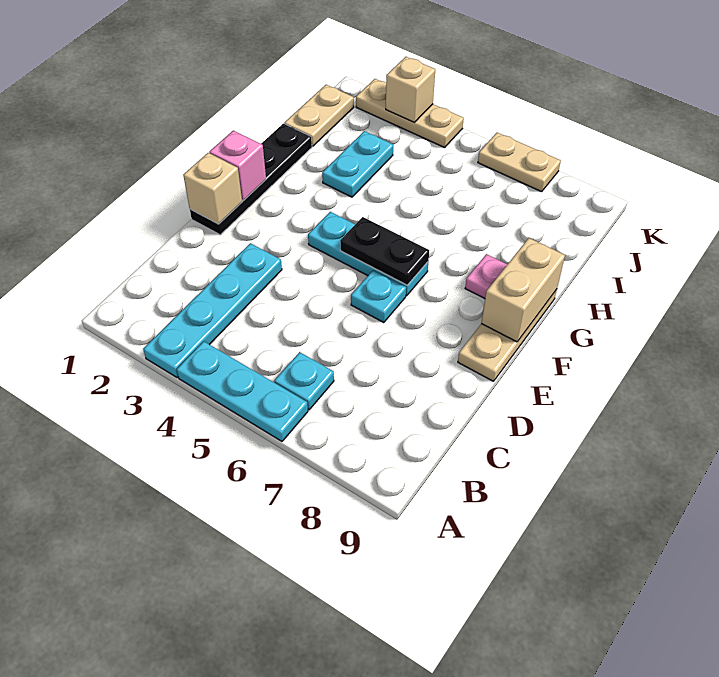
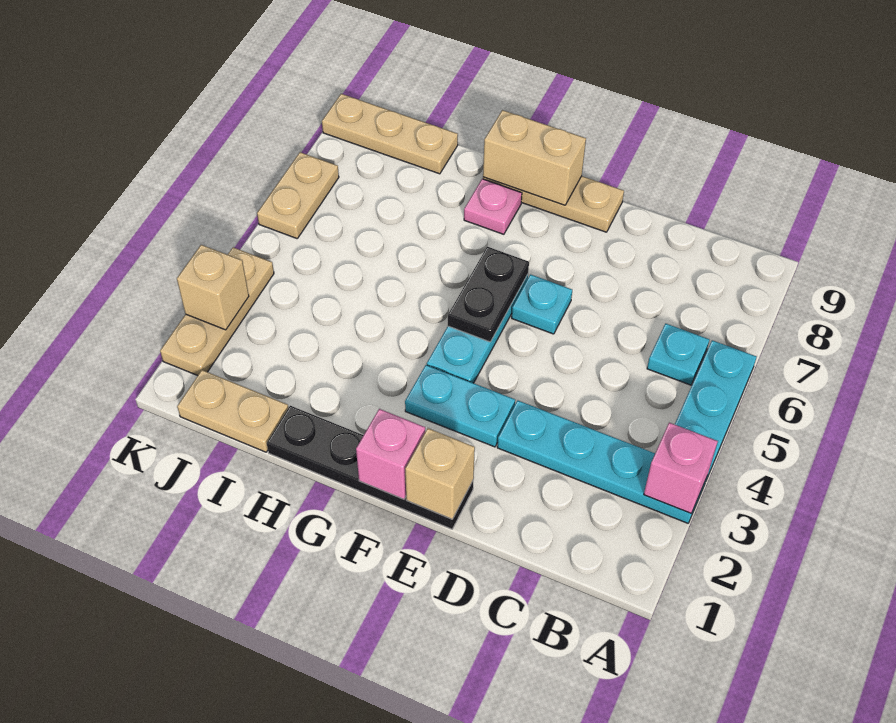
none -> pink brick A3 level 2
cyan plate H3:I3 level 1 -> cyan plate E3:F3 level 1
none -> tan plate I9:K9 level 1

